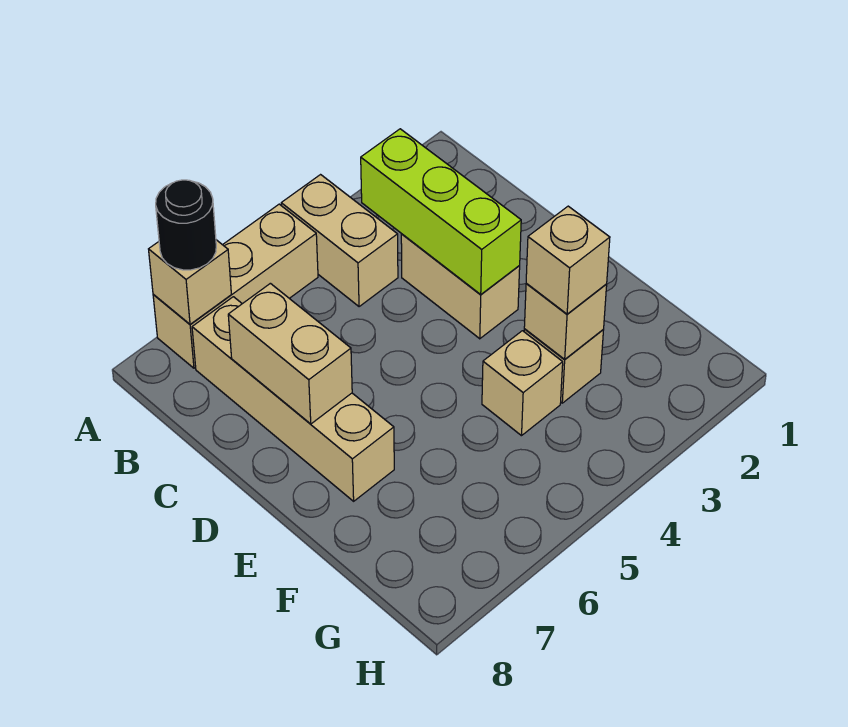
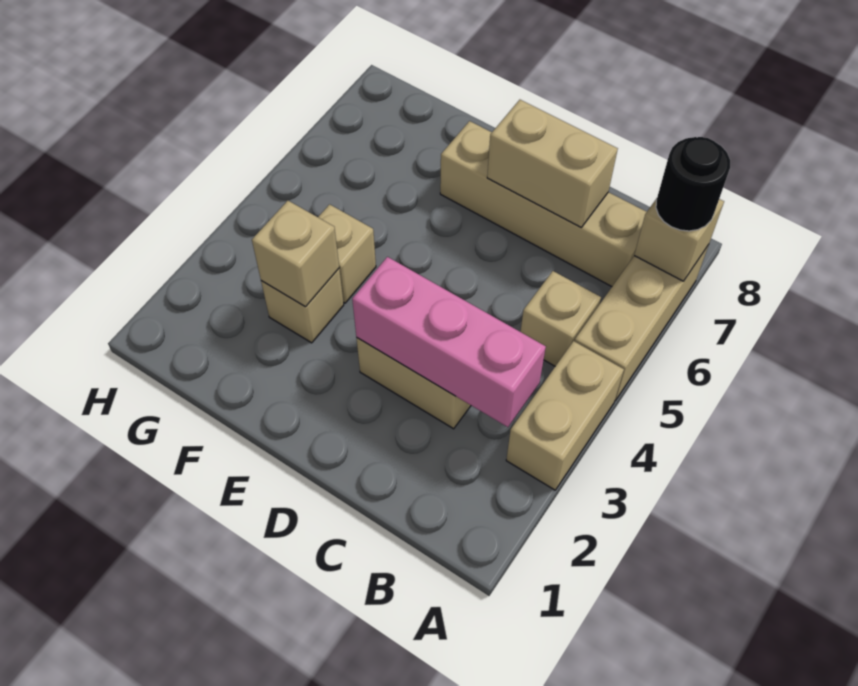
tan brick A4:B4 level 1 -> tan brick A3:A4 level 1
lime brick B3:D3 level 2 -> pink brick B3:D3 level 2
tan brick F3 level 3 -> tan brick B5 level 1

